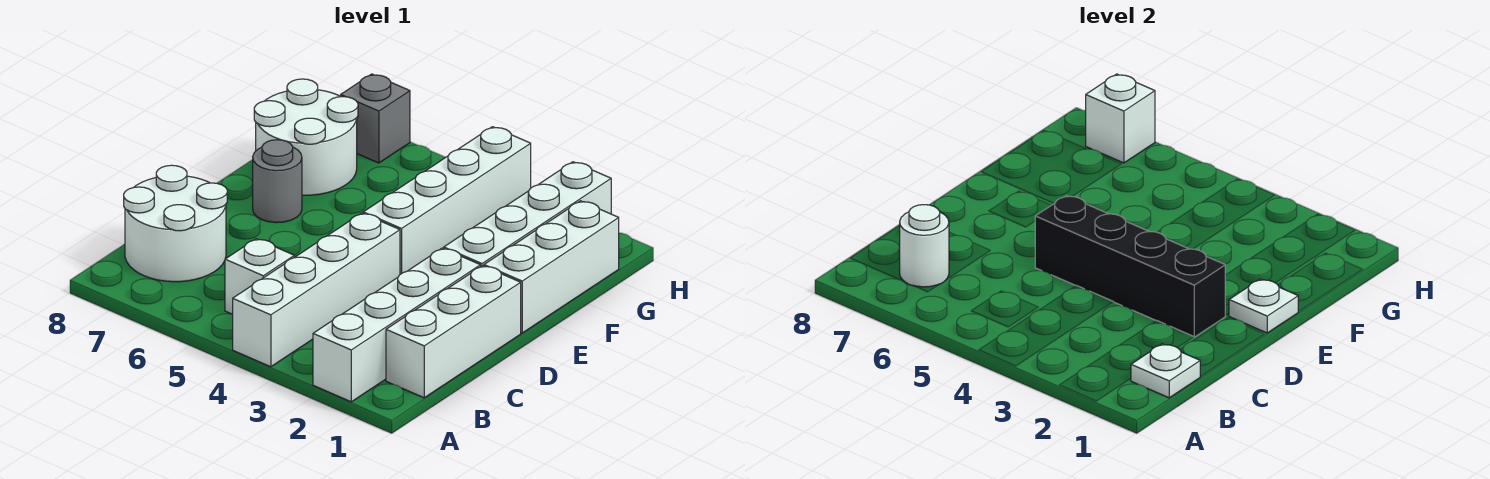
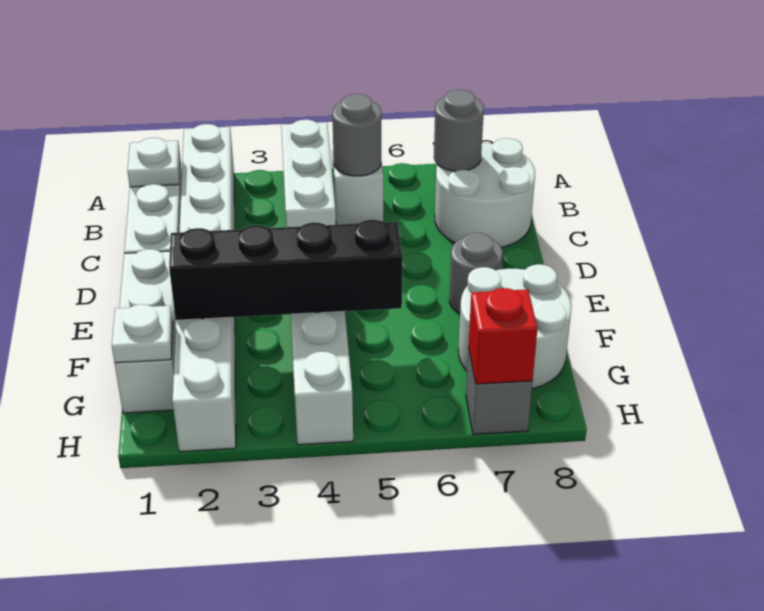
white brick A4:D4 level 1 -> white brick A4:C4 level 1
none -> grey round brick B5 level 2
white round brick B7 level 2 -> grey round brick B7 level 2
black brick D2:D5 level 2 -> black brick F2:F5 level 2
white plate E1 level 2 -> white plate G1 level 2
white brick H7 level 2 -> red brick H7 level 2

